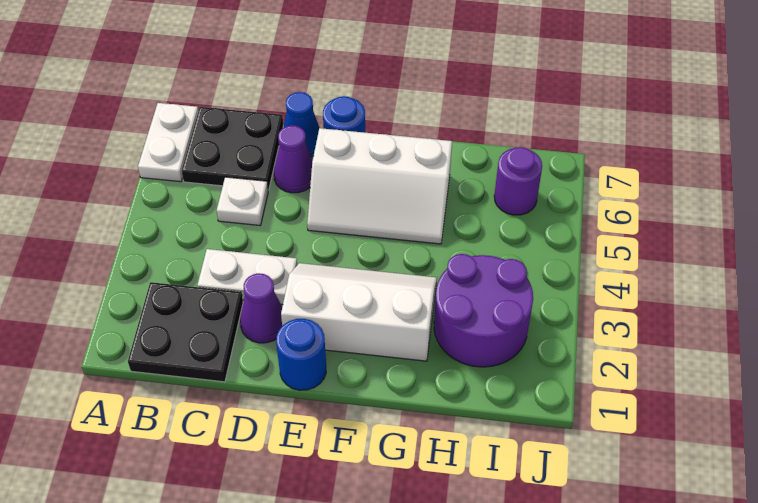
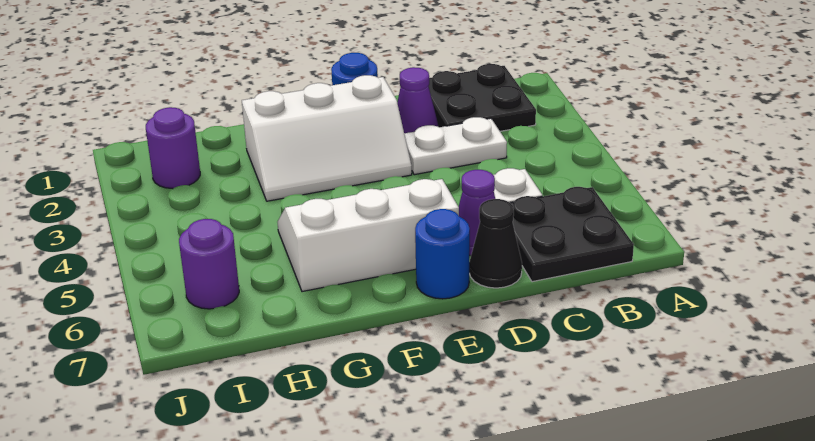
white plate A6:A7 level 1 -> none
blue cone D7 level 1 -> black cone D7 level 1
purple round brick H2:I3 level 1 -> purple round brick I2 level 1

